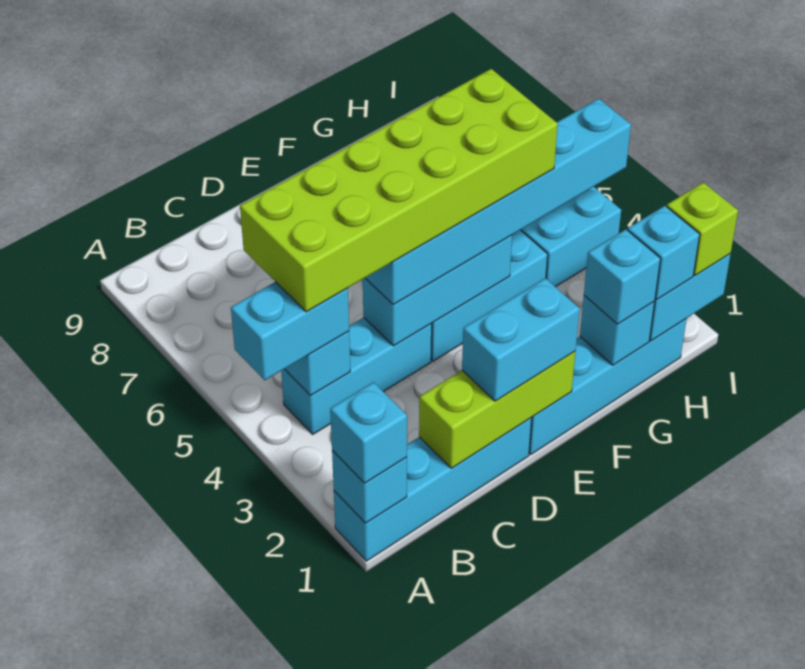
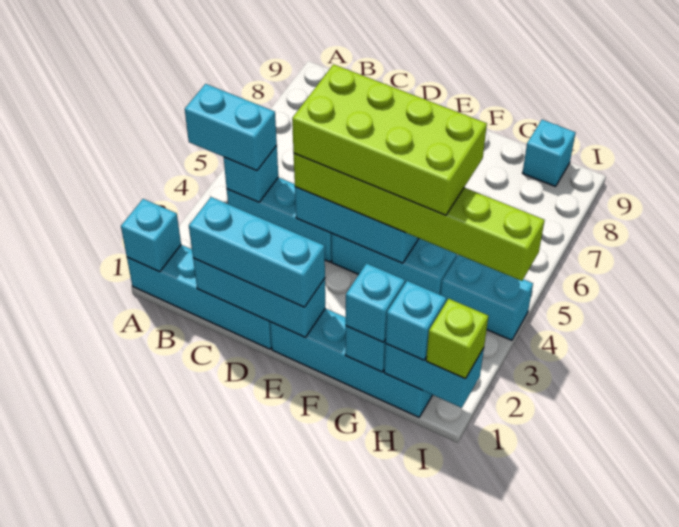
cyan brick A1 level 3 -> cyan brick H9 level 1
lime brick B4:G5 level 4 -> lime brick D4:G5 level 4
lime brick C1:E1 level 2 -> cyan brick C1:E1 level 2
cyan brick D1:E1 level 3 -> cyan brick C1:E1 level 3
cyan brick D4:I4 level 3 -> lime brick D4:I4 level 3

